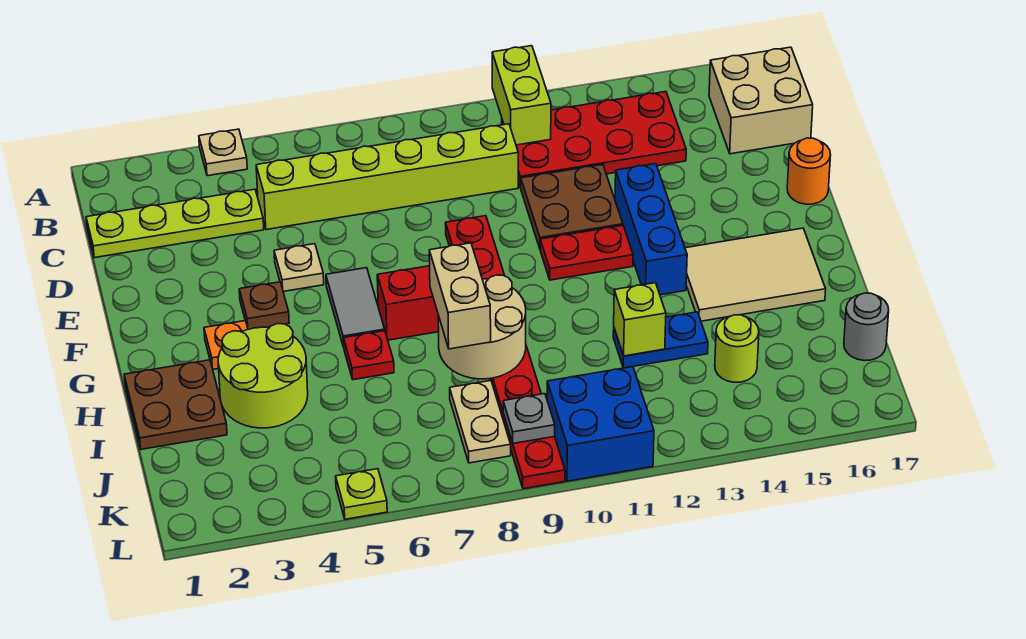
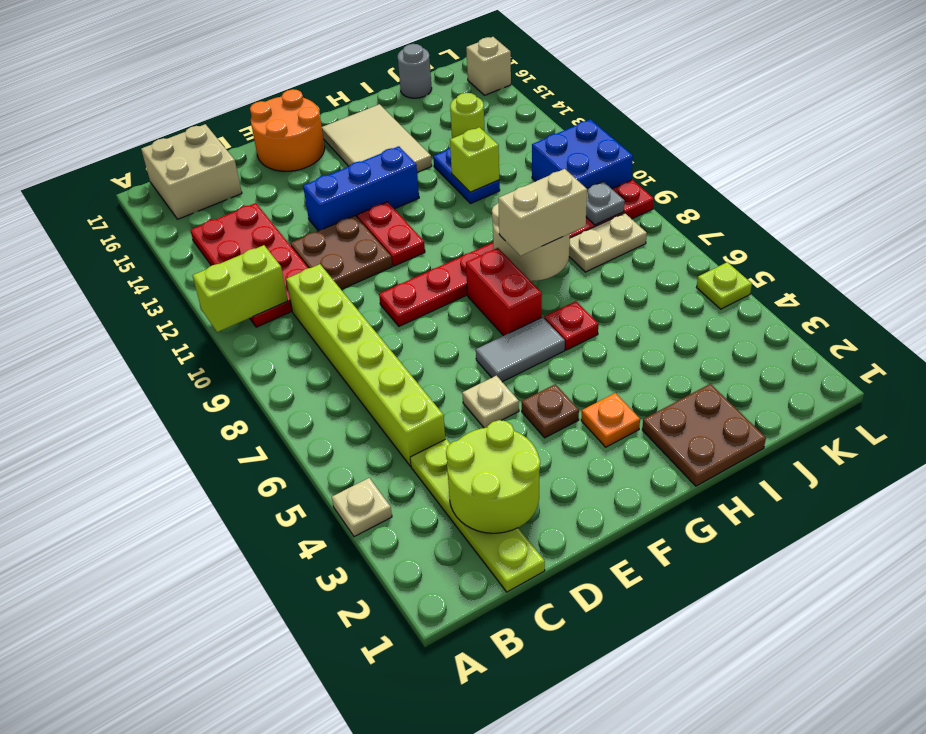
orange round brick E17 level 1 -> orange round brick E16:F17 level 1
lime round brick H3:I4 level 1 -> lime round brick C2:D3 level 2
none -> tan brick L16 level 1

